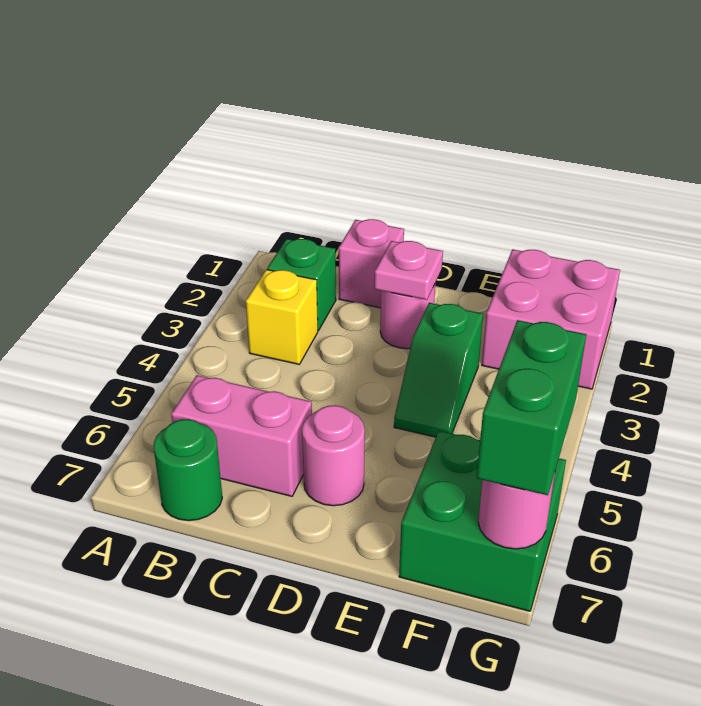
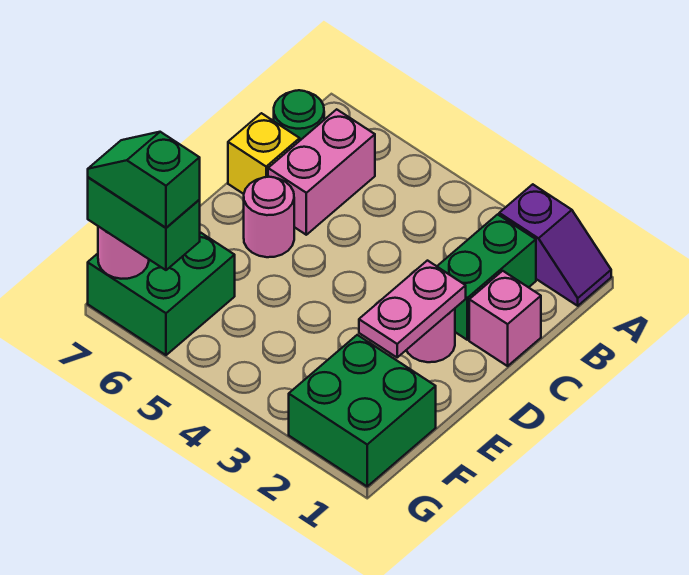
none -> purple slope A1:A2 level 1 top 2
green brick B2 level 1 -> green brick B2:C2 level 1
yellow brick B3 level 1 -> yellow brick C7 level 1
pink plate D2 level 2 -> pink plate D2:E2 level 2
green slope E3:E4 level 1 top 3 -> green slope G6:G7 level 4 top 6
pink brick F1:G2 level 1 -> green brick F1:G2 level 1

